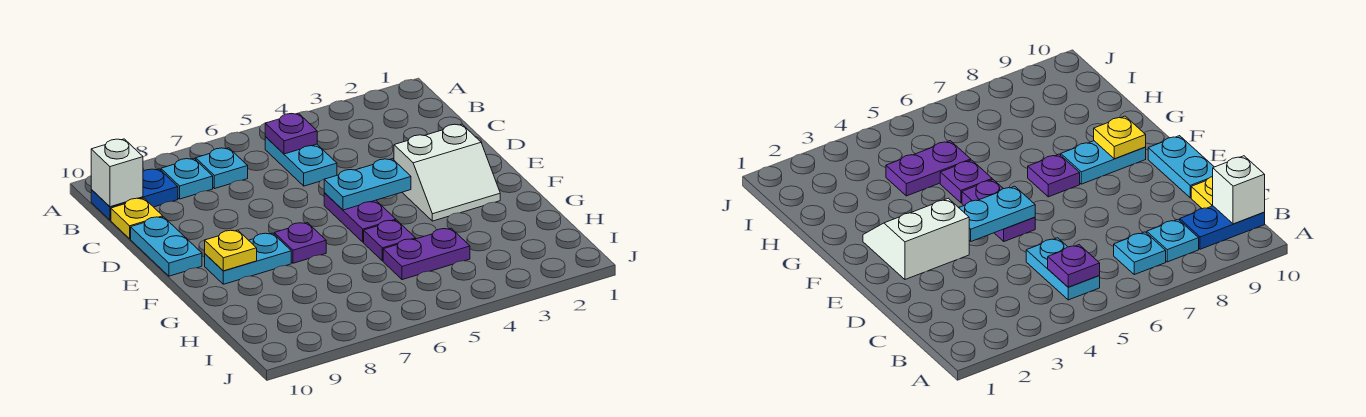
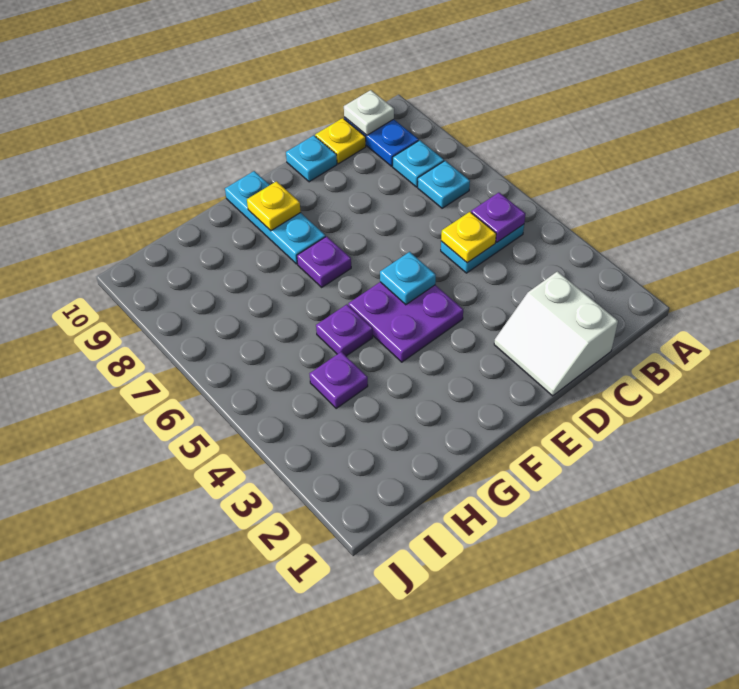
white brick B10 level 2 -> white plate B10 level 2
none -> yellow plate C5 level 2
cyan plate D10:E10 level 1 -> cyan plate D10 level 1
white slope E2:F3 level 1 top E -> white slope C1:D2 level 1 top C
cyan plate E4:E5 level 2 -> cyan plate E5 level 2
purple plate E5:F5 level 1 -> purple plate E4:F5 level 1
cyan plate F8:F9 level 1 -> cyan plate F8:F10 level 1
purple plate H4:H5 level 1 -> purple plate H4 level 1

